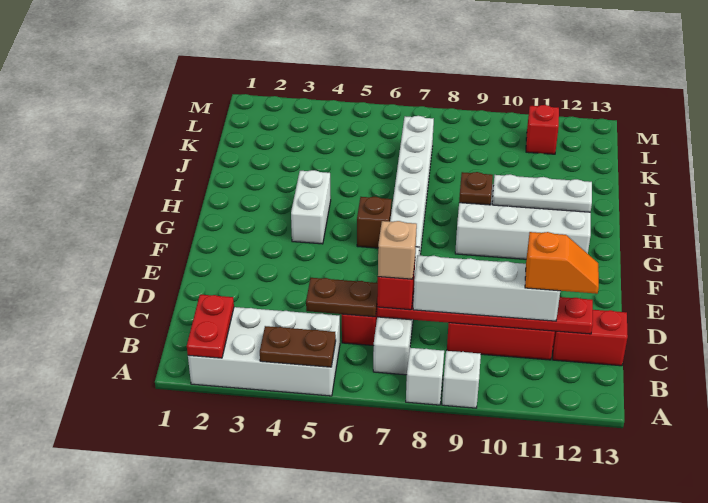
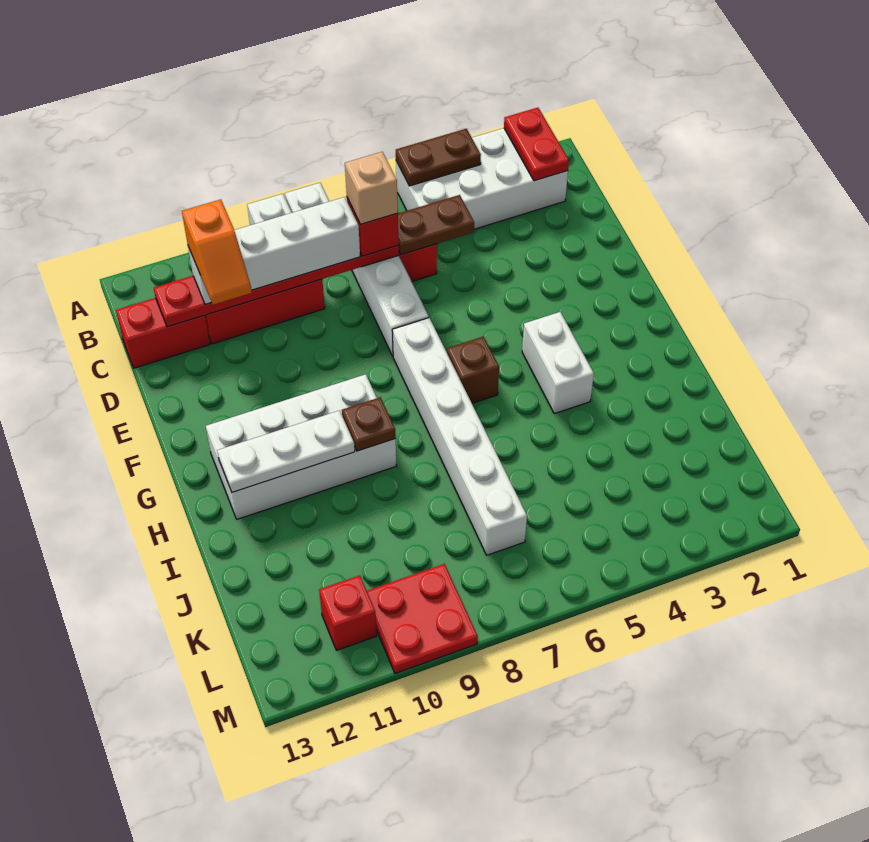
orange slope C11:C12 level 4 top 11 -> orange slope C11:D11 level 4 top C
none -> red plate L9:M10 level 1

